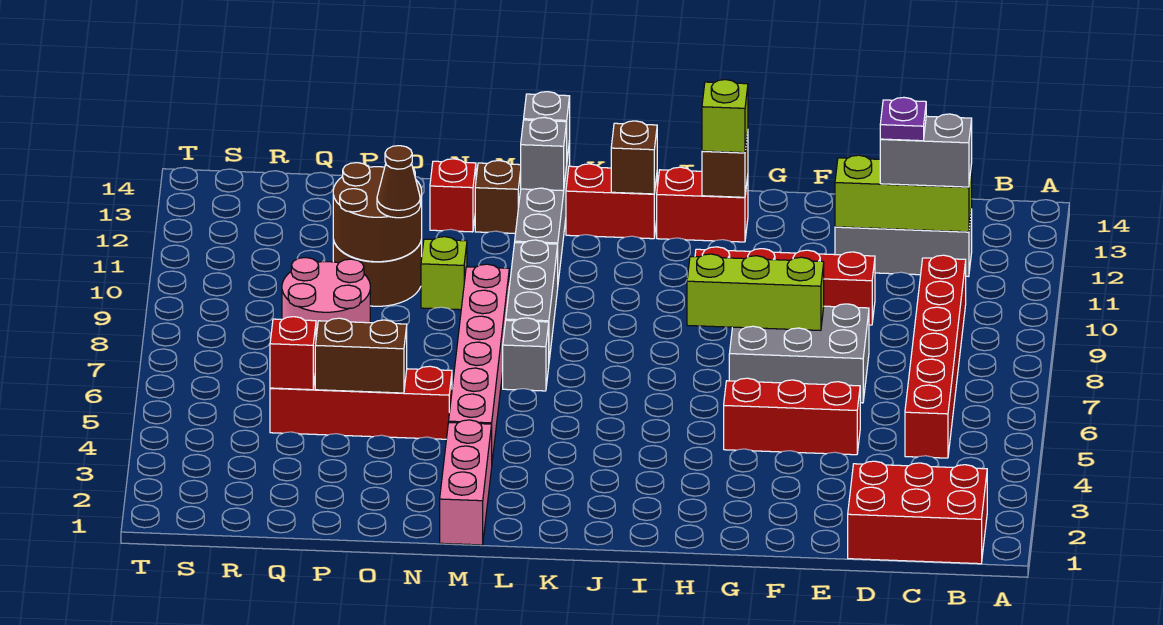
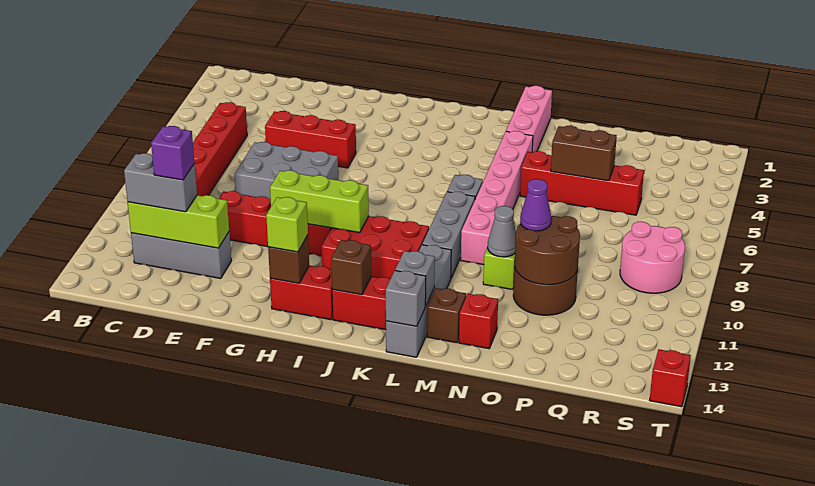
red brick B1:D2 level 1 -> red brick I10:K11 level 1
purple plate D12 level 4 -> purple brick D12 level 4
lime brick F8:H8 level 2 -> lime brick G10:I10 level 2
none -> grey cone N10 level 2
brown cone O10 level 3 -> purple cone O10 level 3
pink round brick P8:Q9 level 1 -> pink round brick R8:S9 level 1
red brick Q5 level 2 -> red brick T14 level 1

